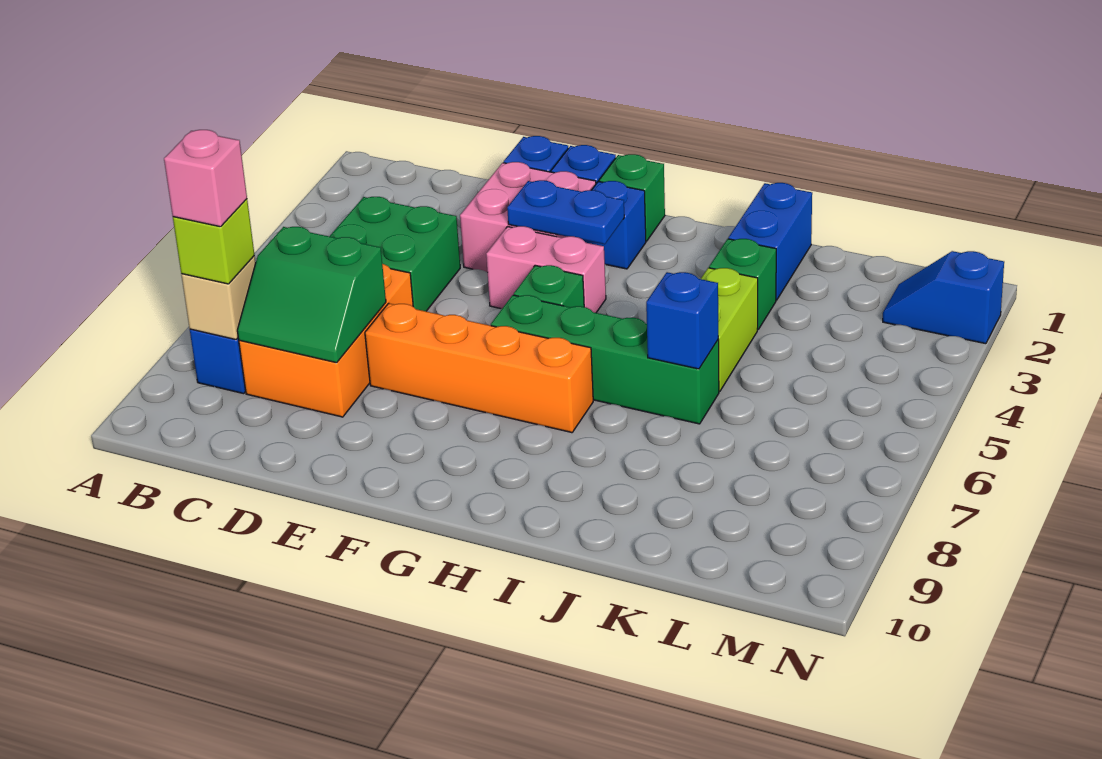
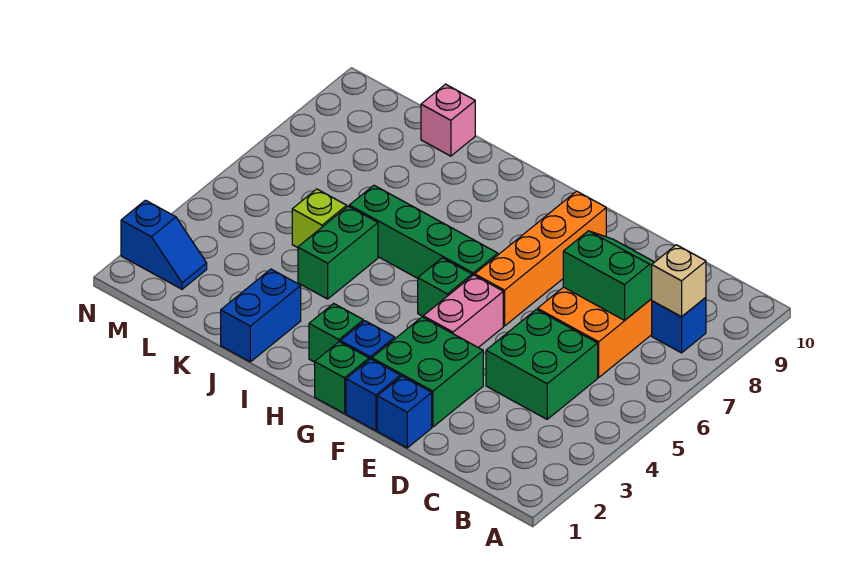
lime brick B8 level 3 -> lime brick K5 level 1
pink brick B8 level 4 -> pink brick K10 level 1
pink brick E2:F3 level 1 -> green brick E2:F3 level 1
orange brick E7:H7 level 1 -> orange brick F6:F9 level 1
blue plate F3:G3 level 2 -> none
pink brick F4:G4 level 1 -> pink brick F4:F5 level 1
green brick J3 level 1 -> green brick H2 level 1
lime brick J4:J5 level 1 -> green brick J4:J5 level 1
blue brick J6 level 2 -> none

